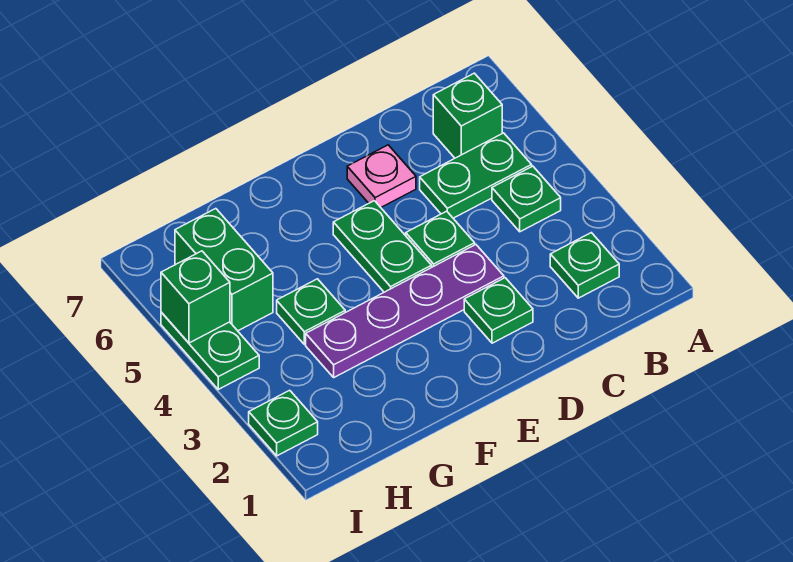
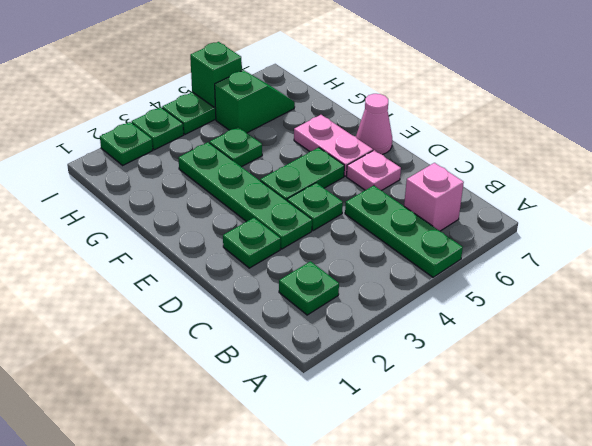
green plate B4 level 1 -> green plate I3 level 1
green plate B5:C5 level 1 -> green plate A5:C5 level 1
green brick B6 level 1 -> pink brick B6 level 1
purple plate D3:G3 level 1 -> green plate D3:G3 level 1
none -> pink plate E6:F6 level 1
none -> pink cone E7 level 1
green brick H5:H6 level 1 -> green slope H5:H6 level 1 top 5

